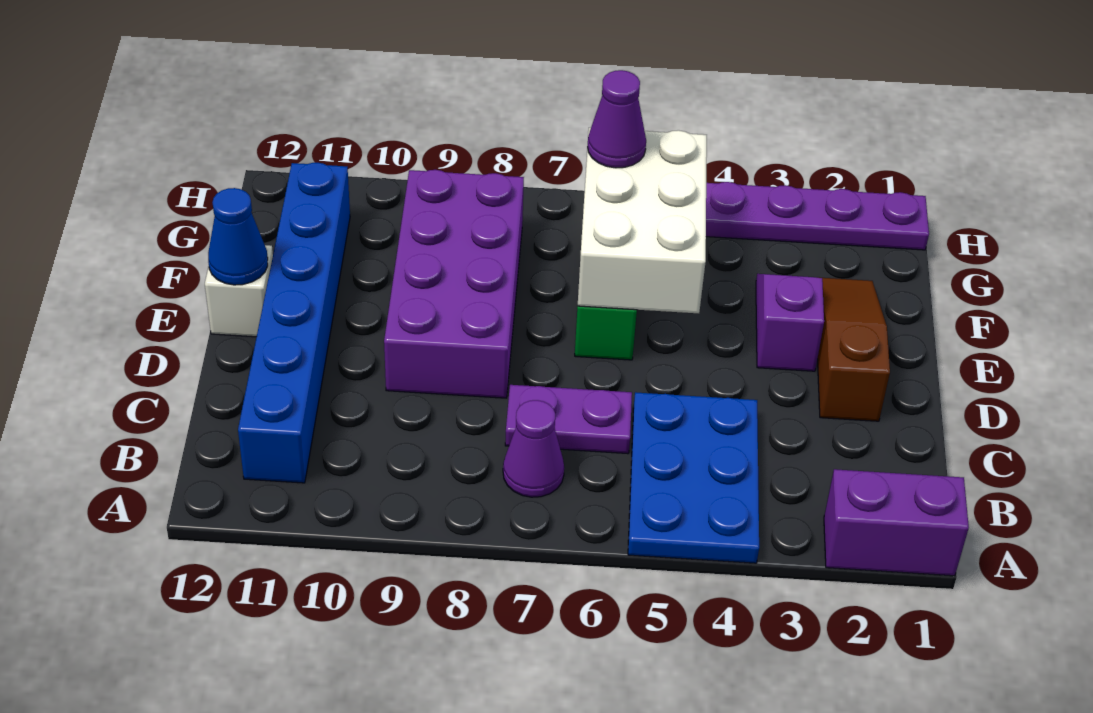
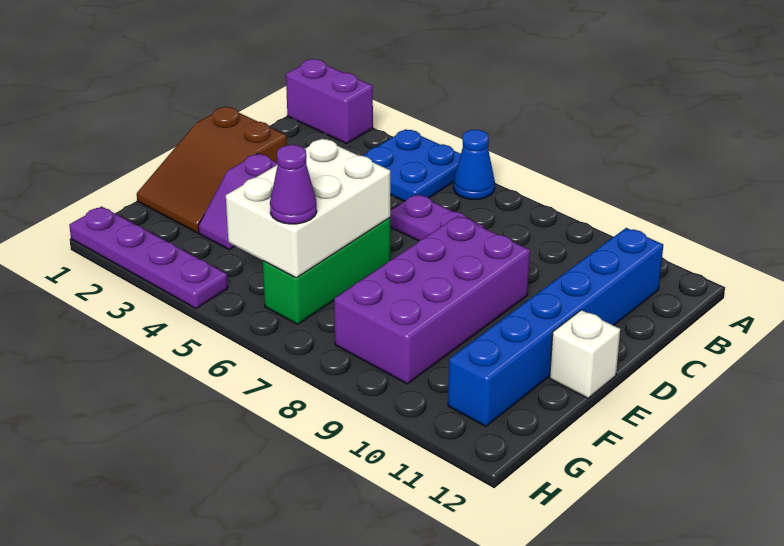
blue plate A4:C5 level 1 -> blue plate A4:B5 level 1
purple cone B7 level 1 -> none
brown slope D2:F2 level 1 top D -> brown slope D1:F2 level 1 top D
blue cone E12 level 2 -> blue cone A6 level 1

